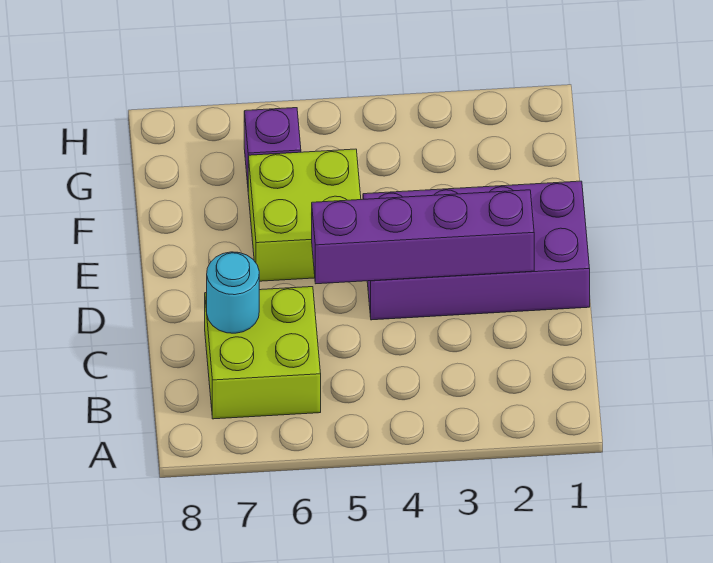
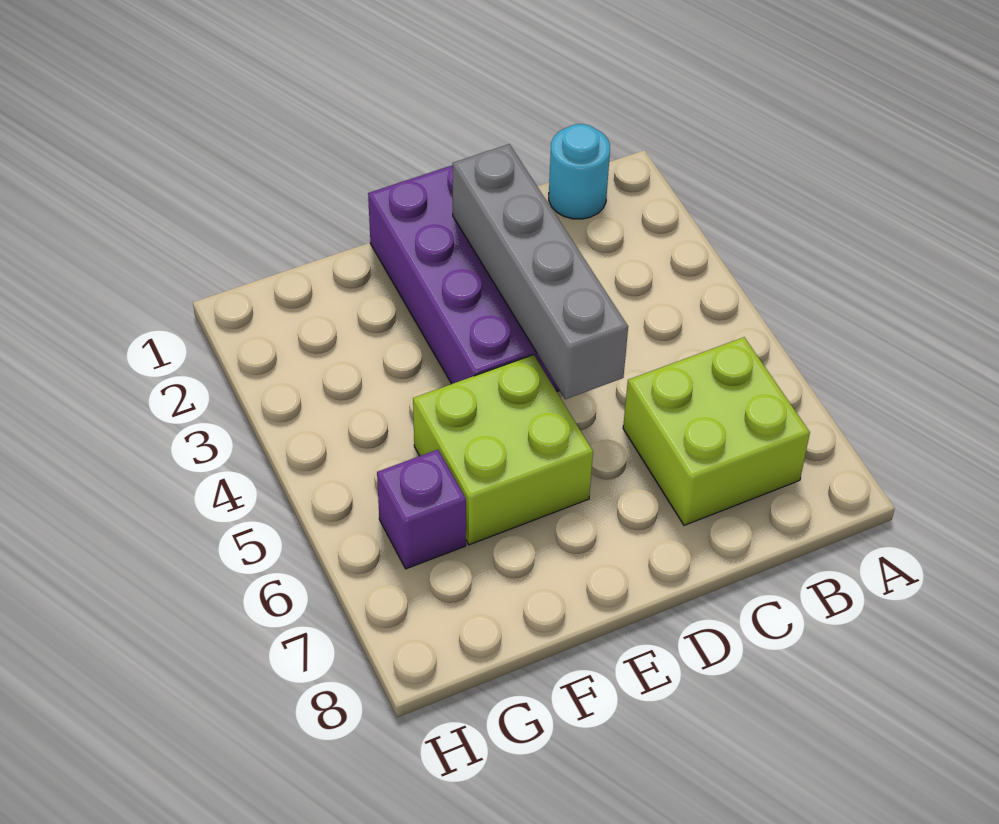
cyan round brick C7 level 2 -> cyan round brick B1 level 1
purple brick D2:D5 level 2 -> grey brick D2:D5 level 2

